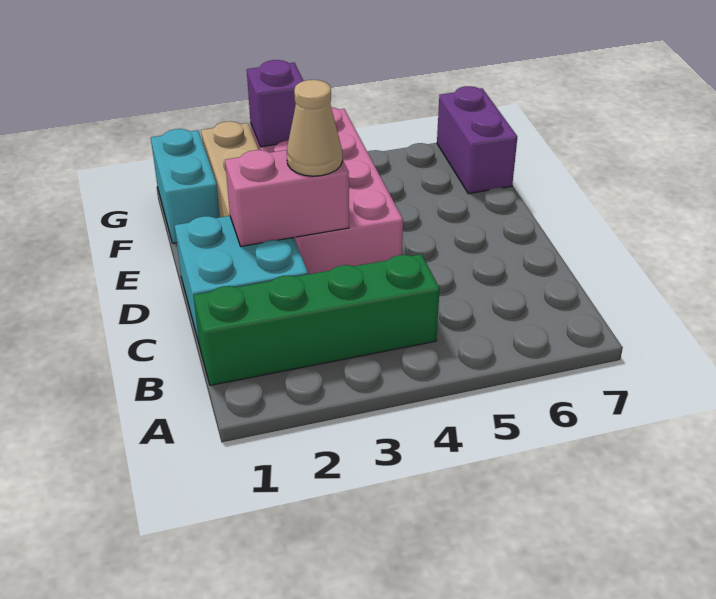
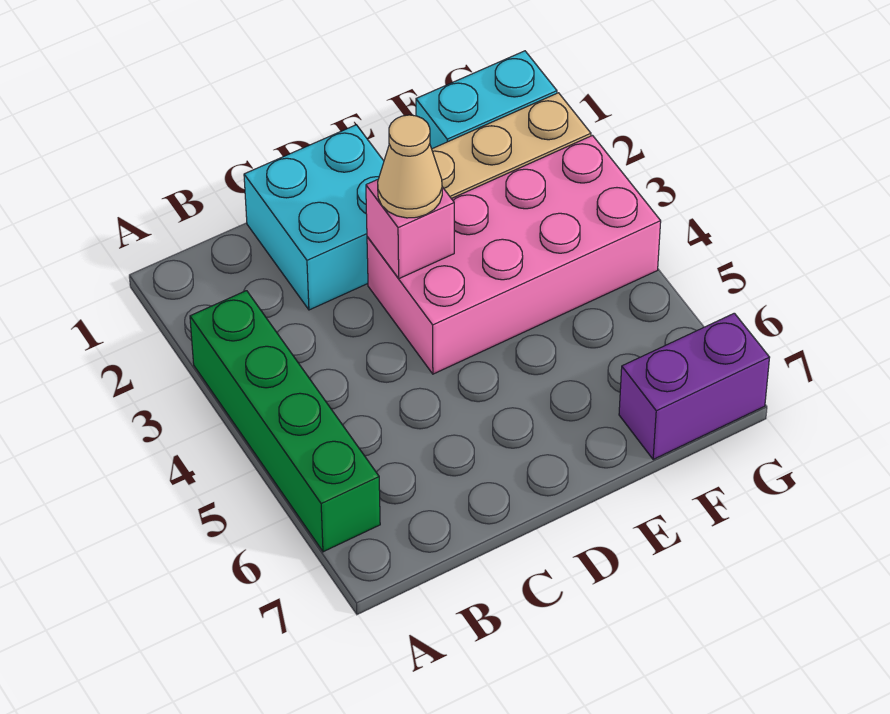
green brick B1:B4 level 1 -> green brick A3:A6 level 1
pink brick D2:D3 level 2 -> pink brick D3 level 2
purple brick G3 level 2 -> none

